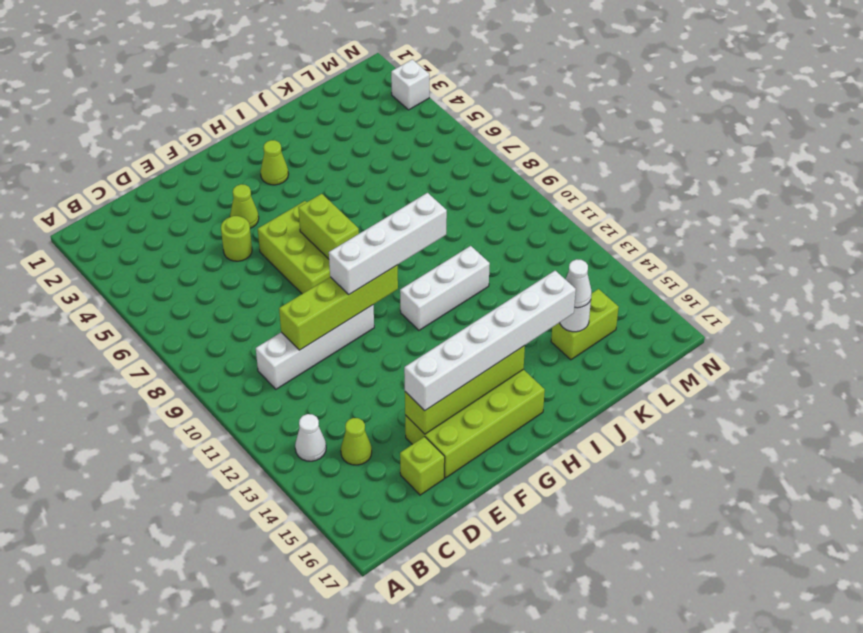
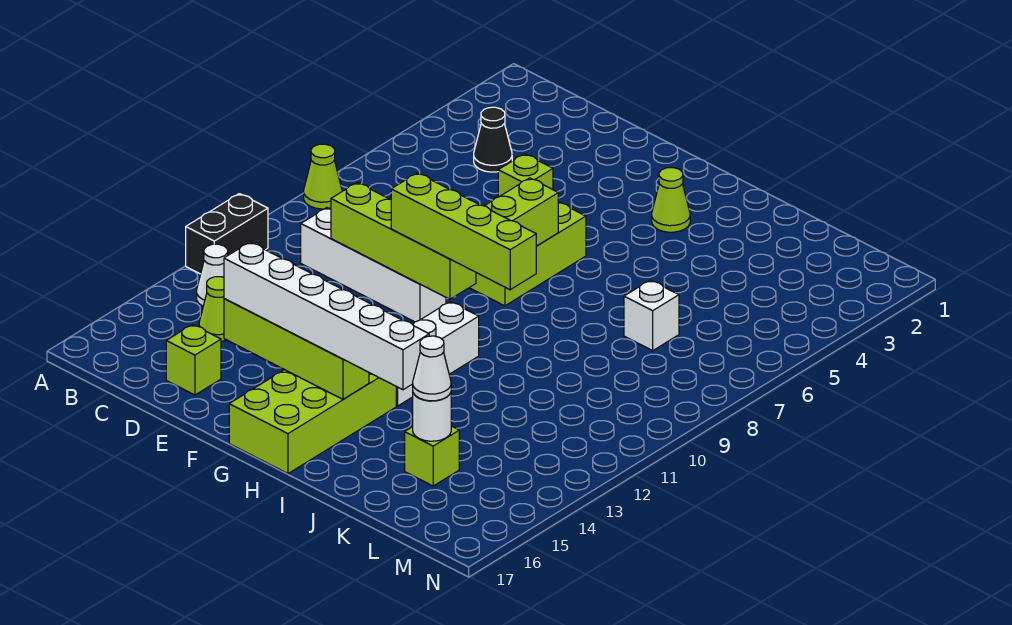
none -> black brick A11:A12 level 1
none -> black cone C4 level 1
lime round brick E5 level 1 -> lime brick E5 level 1
lime brick E15:H16 level 1 -> lime brick G14:H17 level 1
lime cone F4 level 1 -> lime cone A8 level 1
white brick F10:I10 level 3 -> lime brick F10:I10 level 3
white brick H11:J11 level 1 -> white brick H11:H13 level 1
lime brick K15:L15 level 1 -> lime brick K15 level 1
white brick N3 level 1 -> white brick K7 level 1

